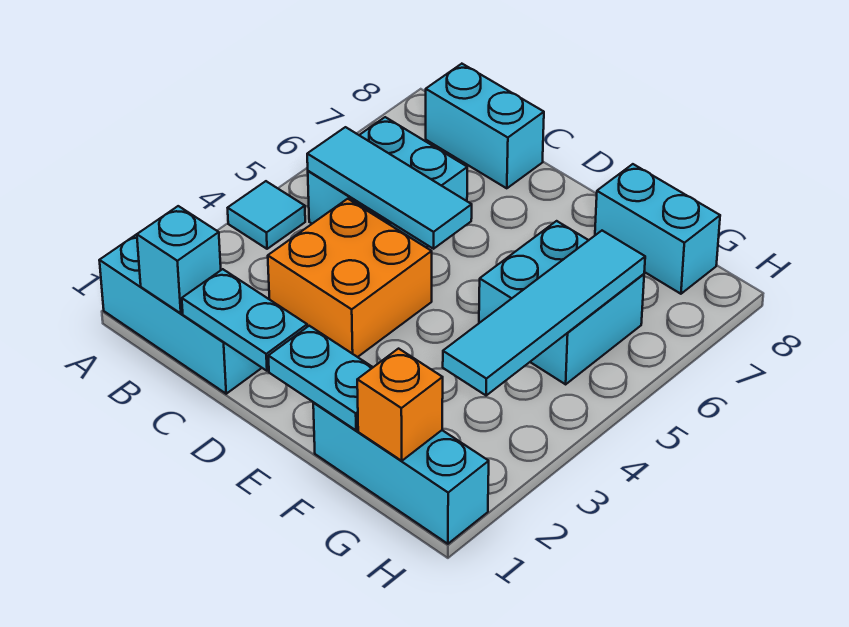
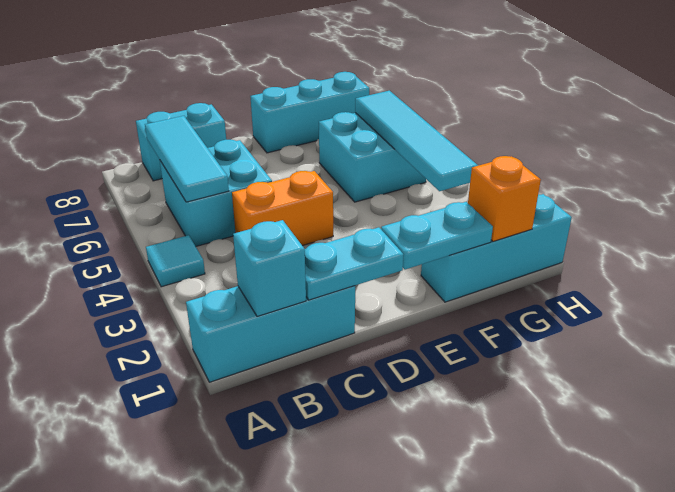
cyan tile B5:D5 level 2 -> cyan tile B5:B7 level 2
orange brick C3:D4 level 1 -> orange brick C4:D4 level 1
cyan brick F8:G8 level 1 -> cyan brick E8:G8 level 1

